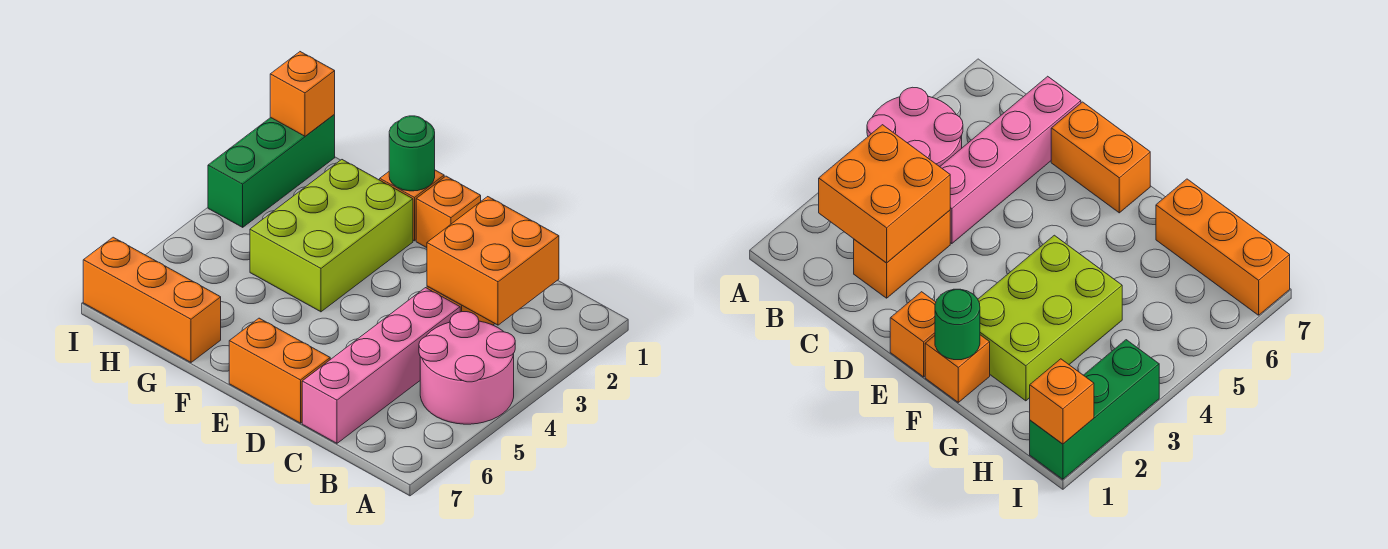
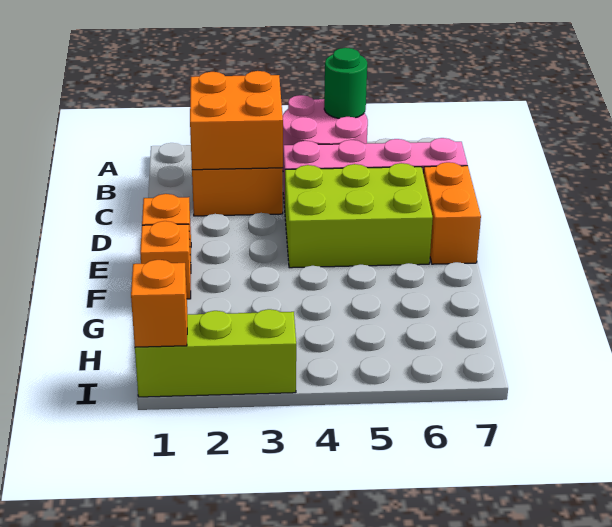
green round brick F1 level 2 -> green round brick A5 level 2
lime brick F2:G4 level 1 -> lime brick D4:E6 level 1
orange brick G7:I7 level 1 -> none
green brick I1:I3 level 1 -> lime brick I1:I3 level 1

